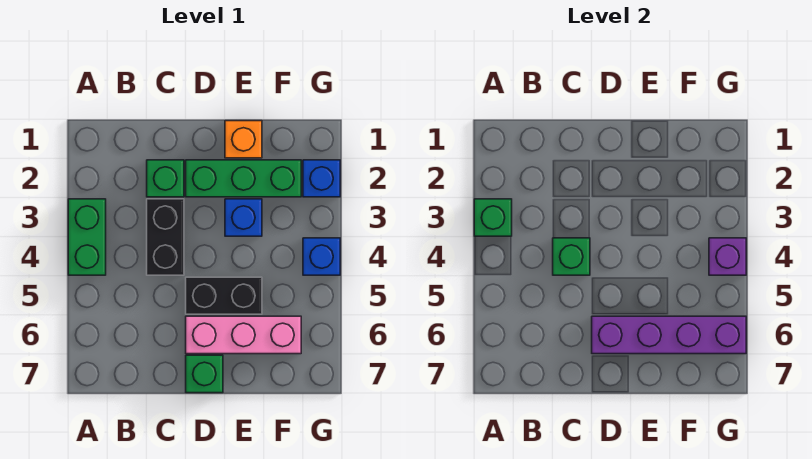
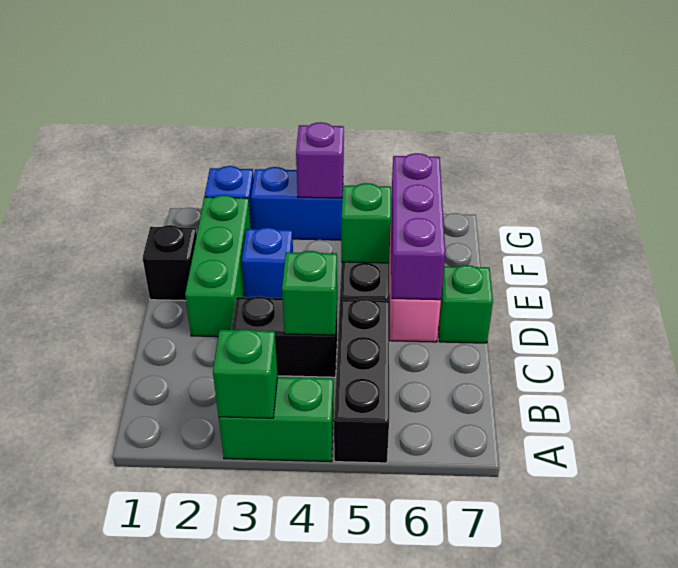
none -> black brick A5:C5 level 1
green brick C2 level 1 -> green brick E5 level 2
purple brick D6:G6 level 2 -> purple brick D6:F6 level 2
orange brick E1 level 1 -> black brick E1 level 1
blue brick G4 level 1 -> blue brick G3:G4 level 1

